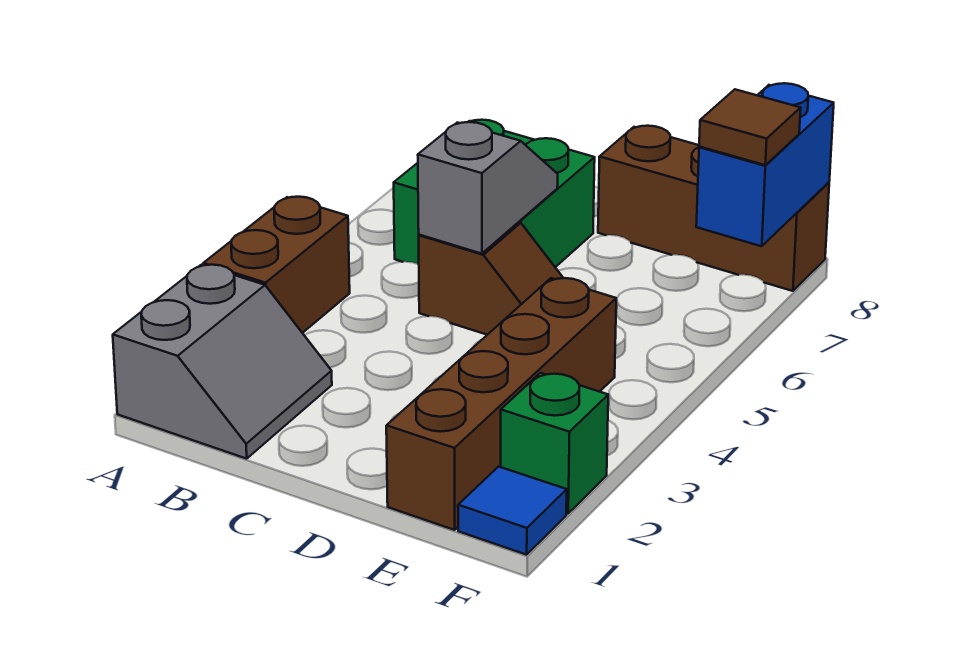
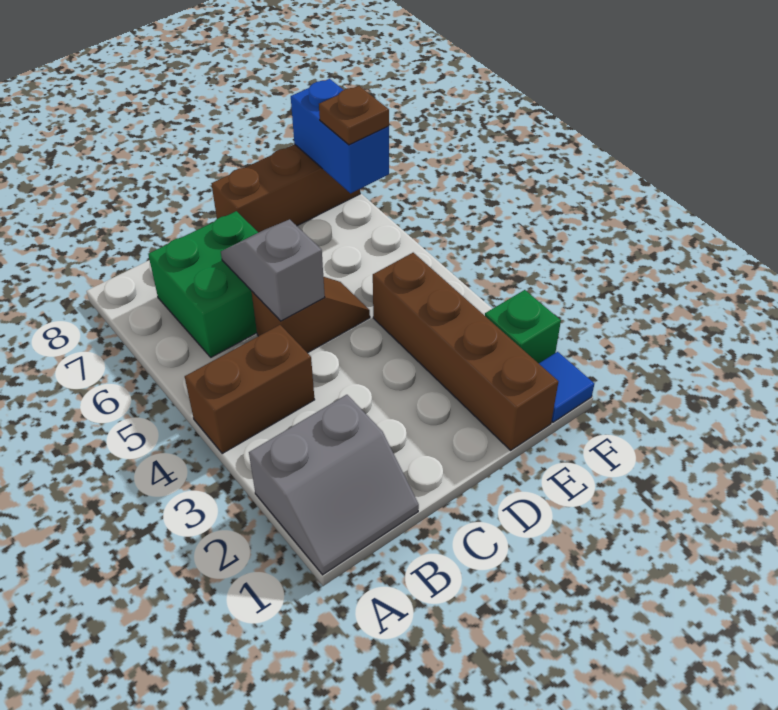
grey slope A1:B2 level 1 top A -> grey slope A1:B2 level 1 top 2
brown brick A3:A4 level 1 -> brown brick A4:B4 level 1
brown tile F7 level 3 -> brown plate F7 level 3

